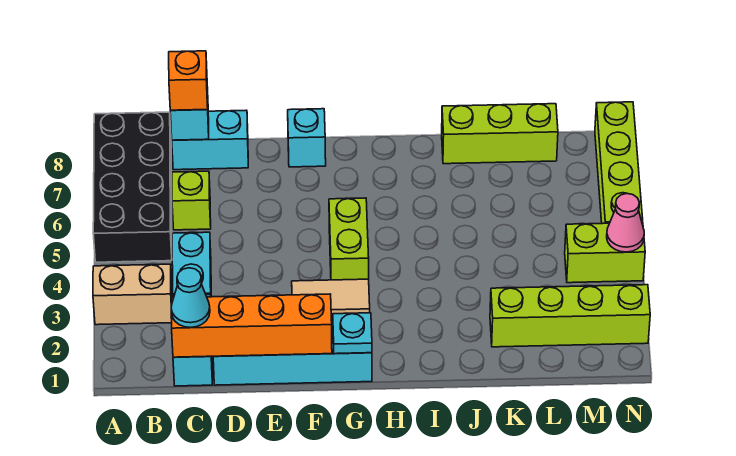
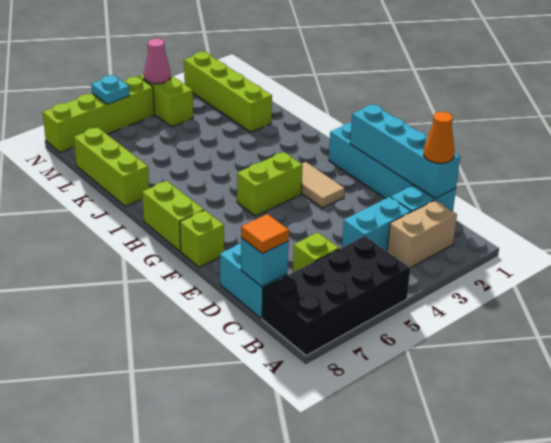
tan brick A3:B3 level 1 -> tan brick B2:B3 level 1
orange brick C1:F1 level 2 -> cyan brick C1:F1 level 2
cyan cone C1 level 3 -> orange cone C1 level 3
orange brick C8 level 3 -> orange tile C8 level 3
cyan brick F8 level 1 -> lime brick F8 level 1
cyan plate G1 level 2 -> cyan plate N6 level 2
none -> lime brick G8:H8 level 1

